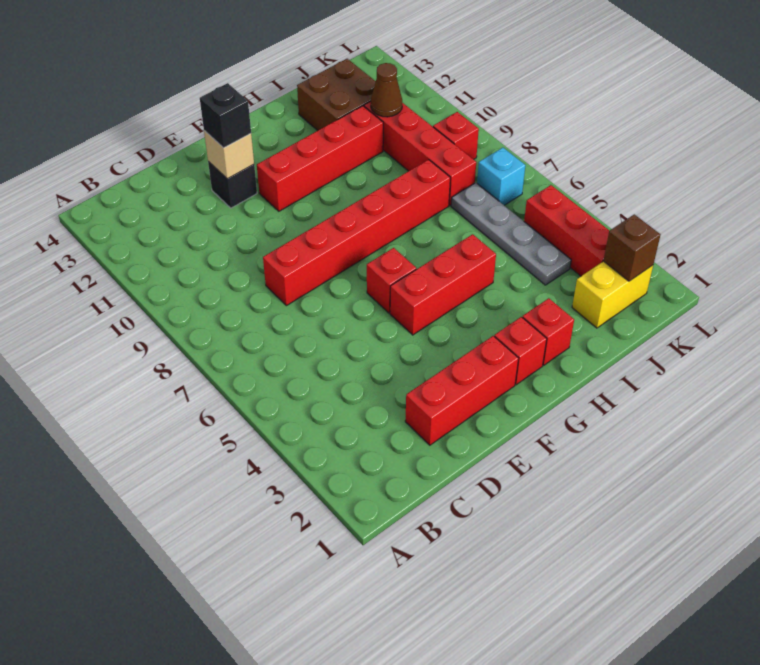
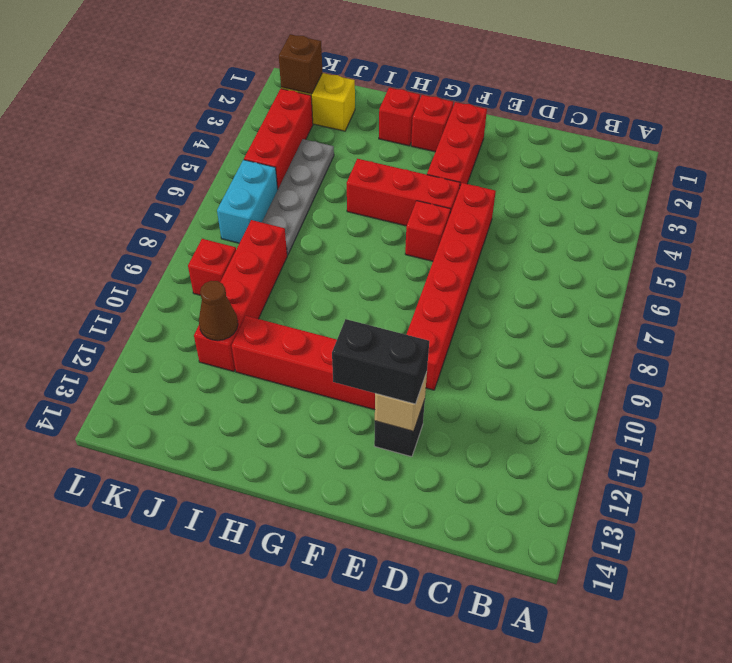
red brick D2:F2 level 1 -> red brick F2:F4 level 1
red brick D8:I8 level 1 -> red brick E5:E10 level 1
black brick E12 level 3 -> black brick E12:F12 level 3
brown brick I12:J13 level 1 -> none
cyan brick K7 level 1 -> cyan brick K6:K7 level 1

